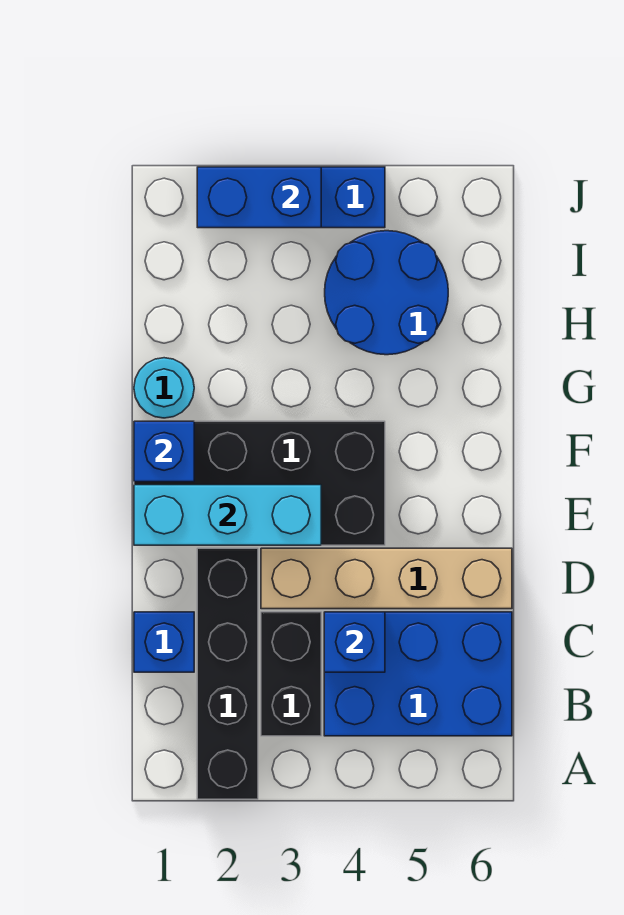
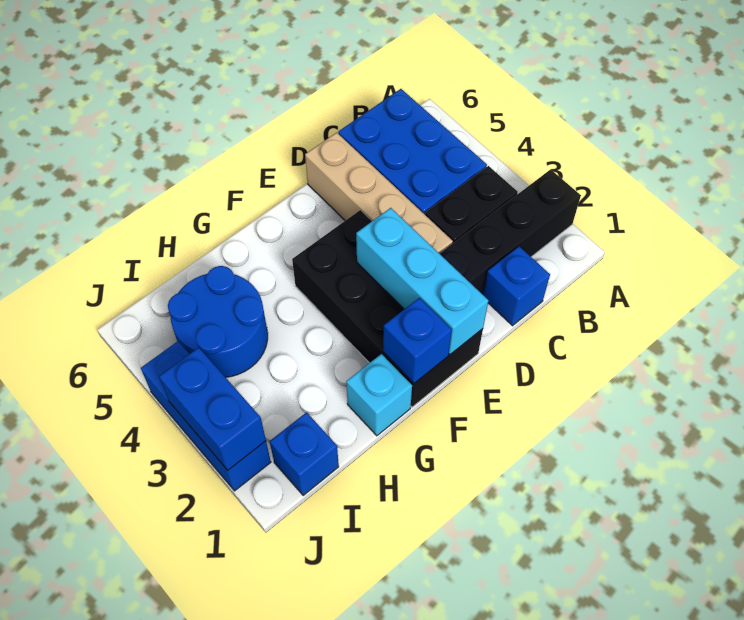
blue brick C4 level 2 -> blue brick I1 level 1
cyan round brick G1 level 1 -> cyan brick G1 level 1

